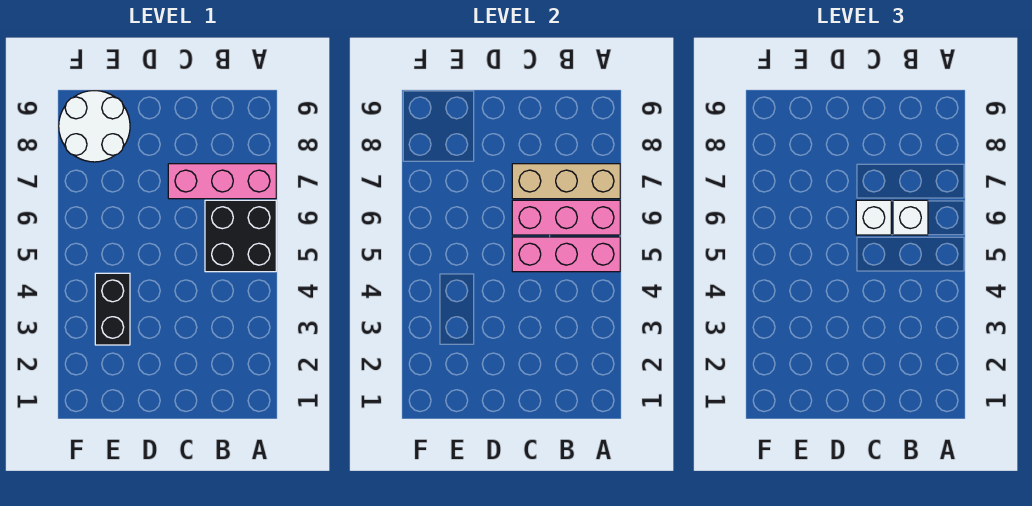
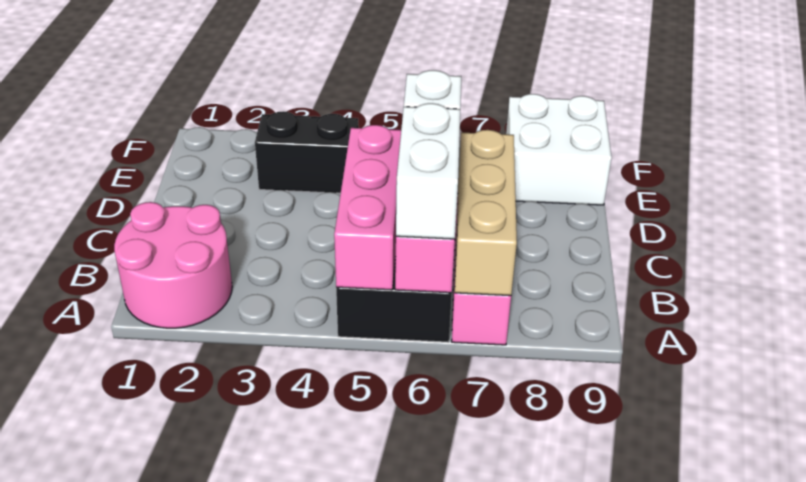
none -> pink round brick A1:B2 level 1
white brick B6 level 3 -> white brick A6:B6 level 3
white round brick E8:F9 level 1 -> white brick E8:F9 level 1

